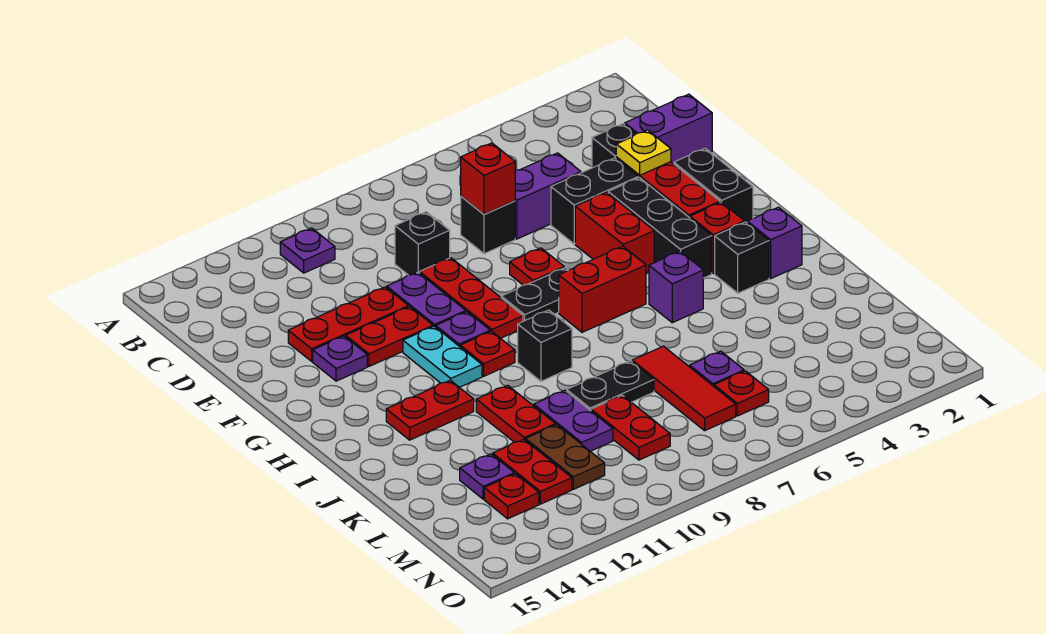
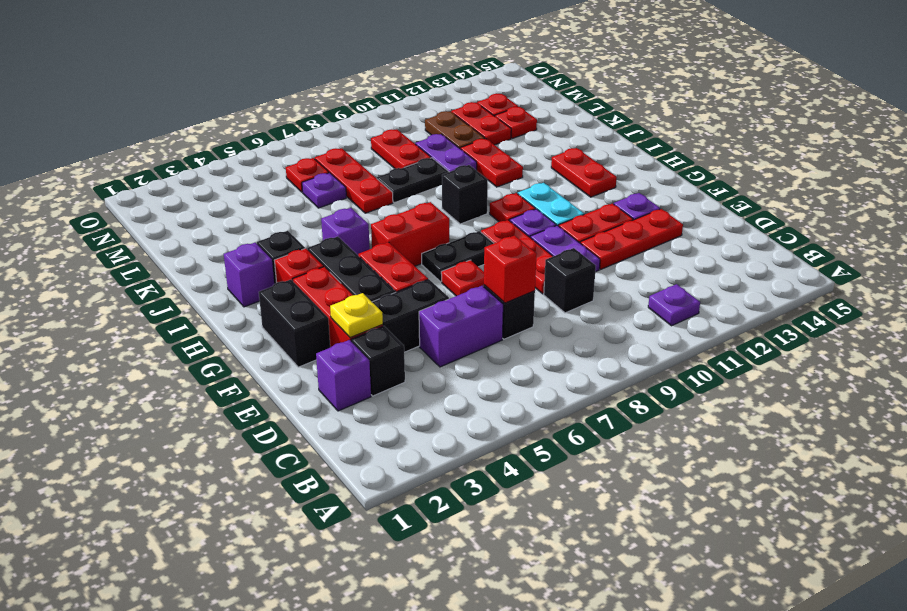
purple brick D1:D2 level 1 -> purple brick D2 level 1
red plate I12:I13 level 1 -> red plate H13:I13 level 1
red tile K7:M7 level 1 -> red plate K7:M7 level 1
purple plate L13 level 1 -> red plate L13 level 1

